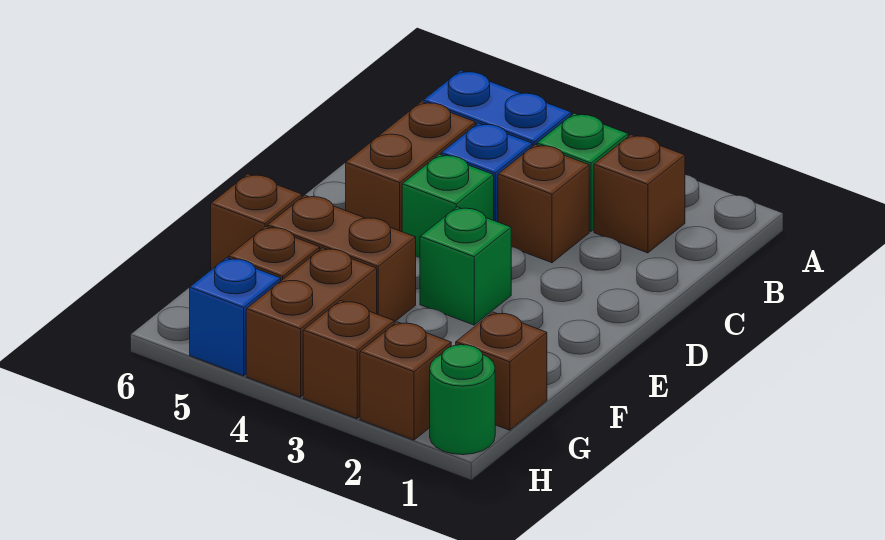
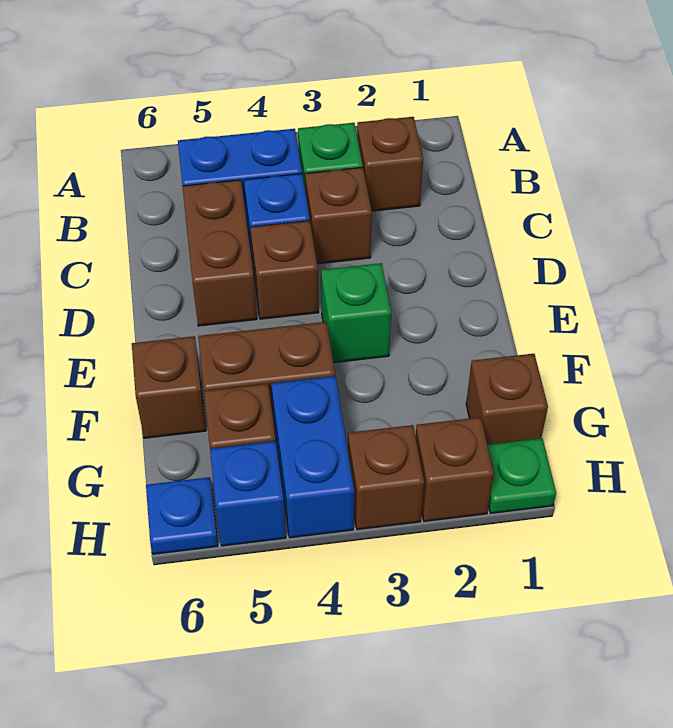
green brick D4 level 1 -> brown brick D4 level 1
brown brick G4:H4 level 1 -> blue brick G4:H4 level 1
green round brick H1 level 1 -> green plate H1 level 1
none -> blue plate H6 level 1

